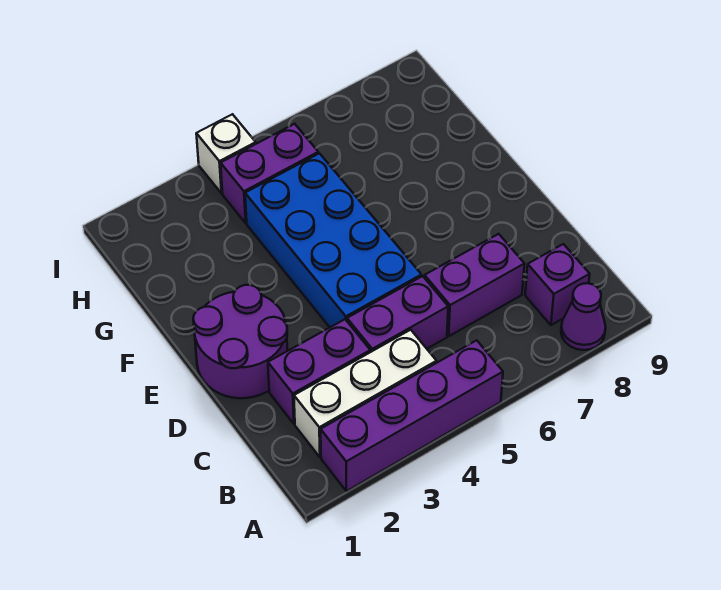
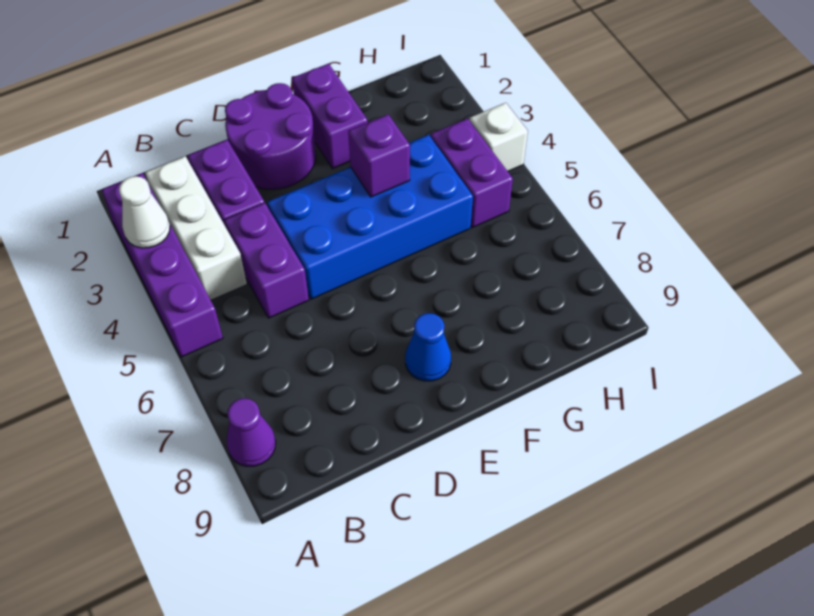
none -> white cone A3 level 2
purple brick B8 level 1 -> purple brick F4 level 2
purple brick C6:C7 level 1 -> purple brick F1:F2 level 1
none -> blue cone E8 level 1

